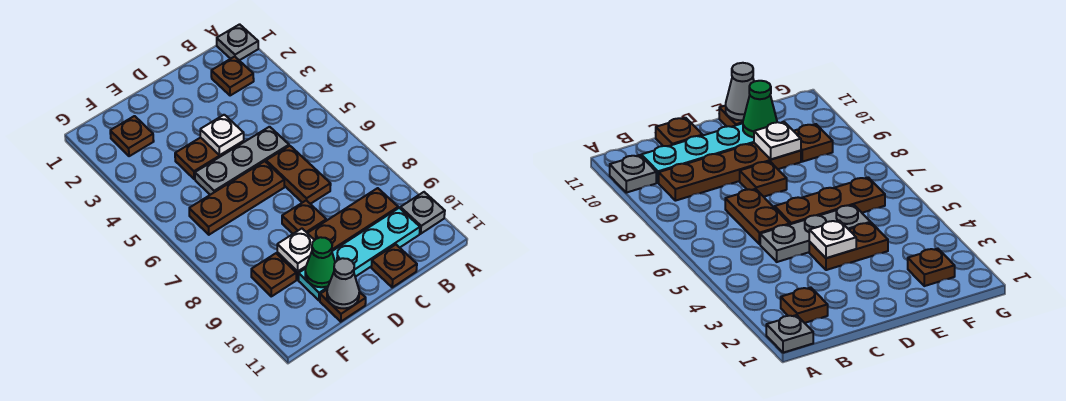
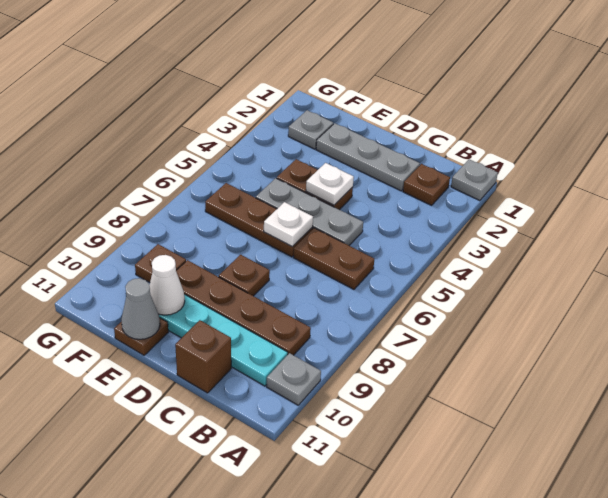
none -> grey plate C2:E2 level 1
brown plate C6:C7 level 1 -> brown plate B6:C6 level 1
brown plate C11 level 1 -> brown brick C11 level 1
white plate E9 level 2 -> white plate D6 level 2
green cone E10 level 2 -> white cone E10 level 2
brown plate F2 level 1 -> grey plate F2 level 1

